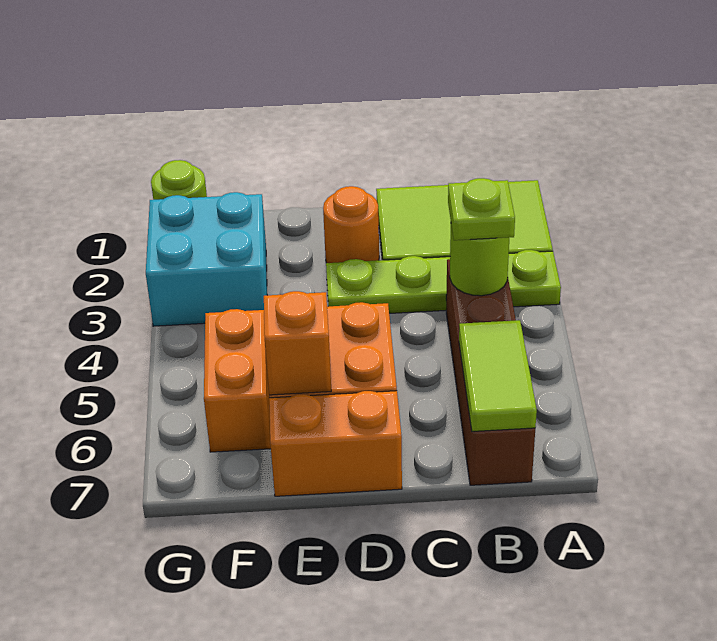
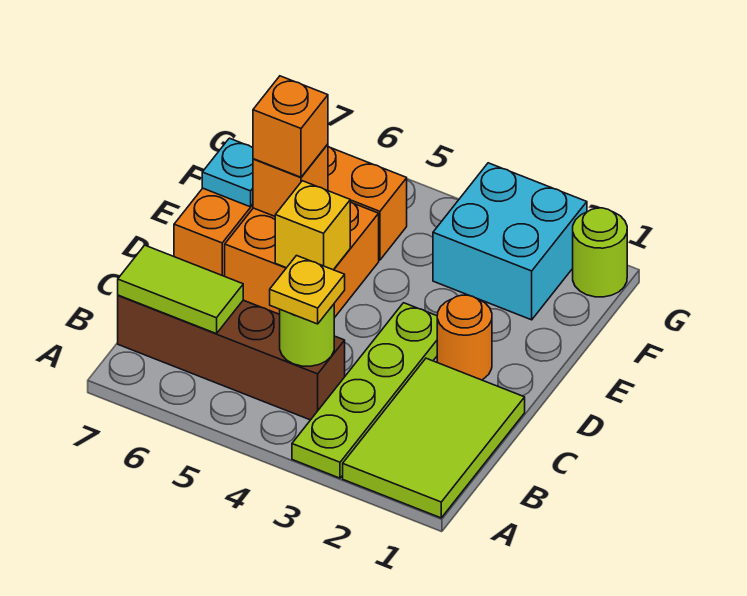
lime plate B4 level 3 -> yellow plate B4 level 3
none -> yellow brick D5 level 2
none -> orange brick E6 level 3
none -> cyan plate E7 level 2

